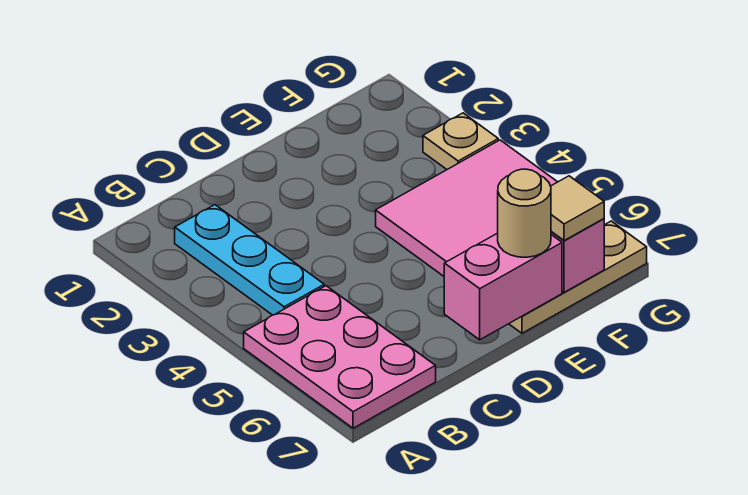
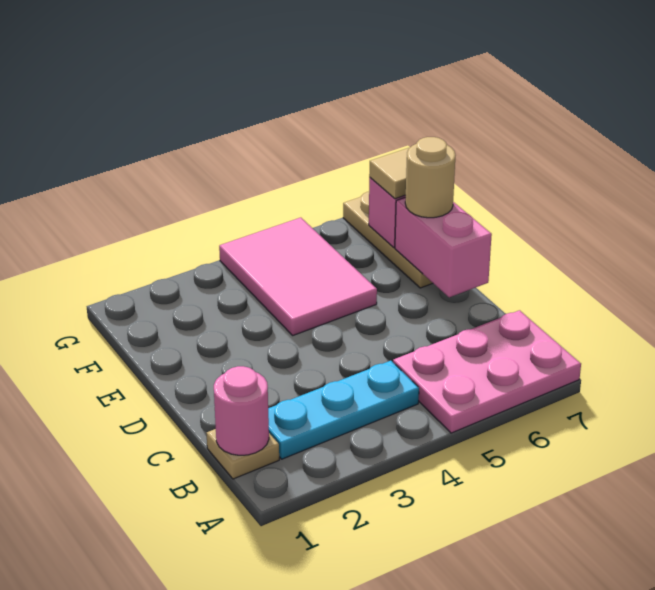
none -> pink round brick B1 level 2
tan plate G3 level 1 -> tan plate B1 level 1

